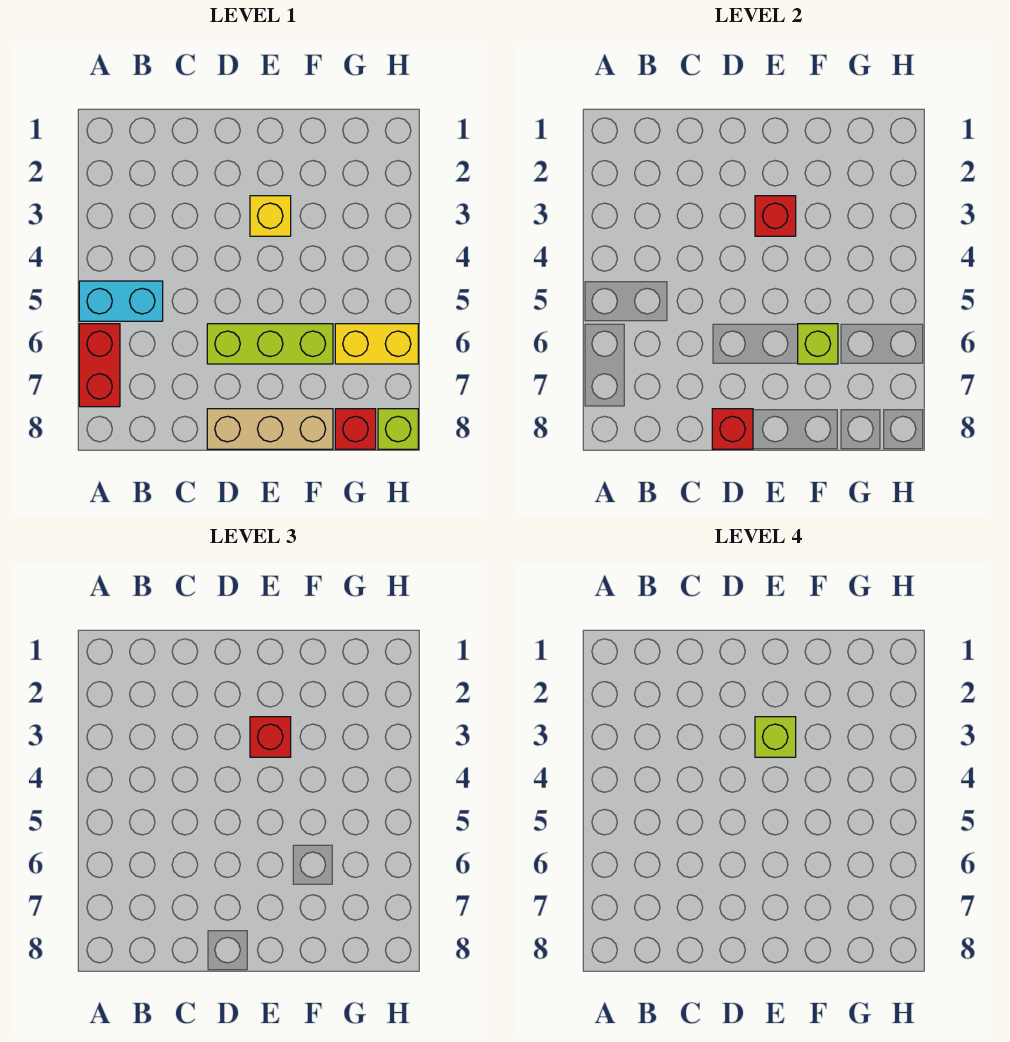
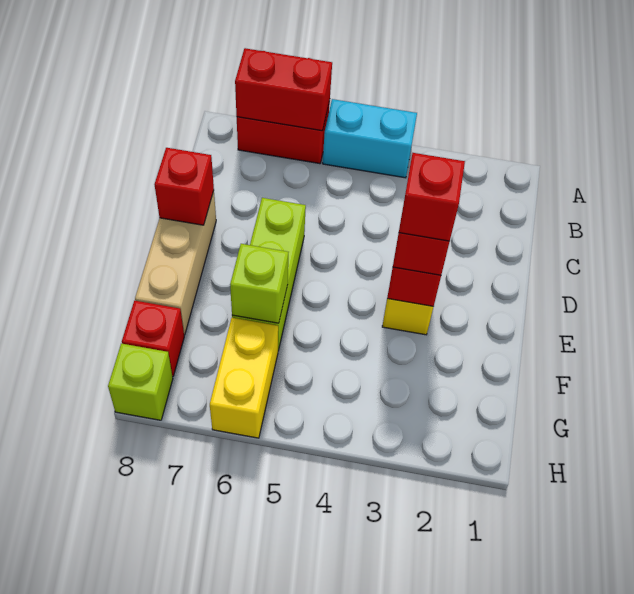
cyan brick A5:B5 level 1 -> cyan brick A4:A5 level 1
none -> red brick A6:A7 level 2
lime brick E3 level 4 -> red brick E3 level 4

